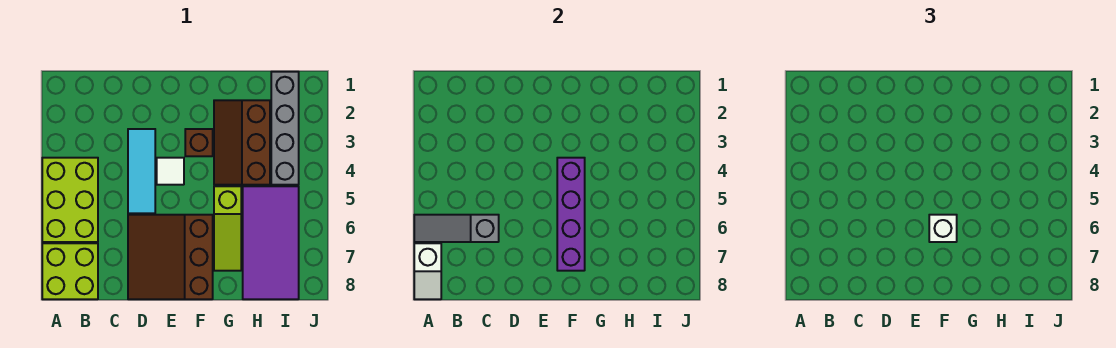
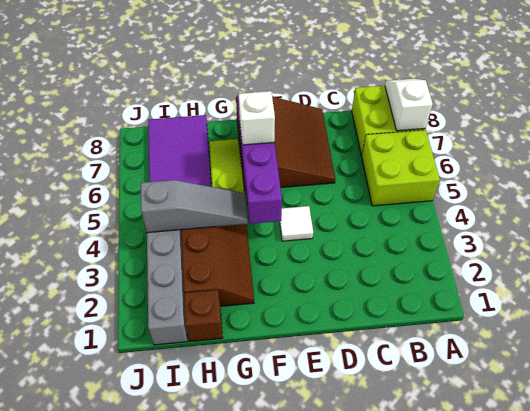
lime brick A4:B6 level 1 -> lime brick A5:B6 level 1
grey slope A6:C6 level 2 top C -> grey slope G4:I4 level 2 top I
cyan tile D3:D5 level 1 -> none
brown brick F3 level 1 -> brown brick H1 level 1

